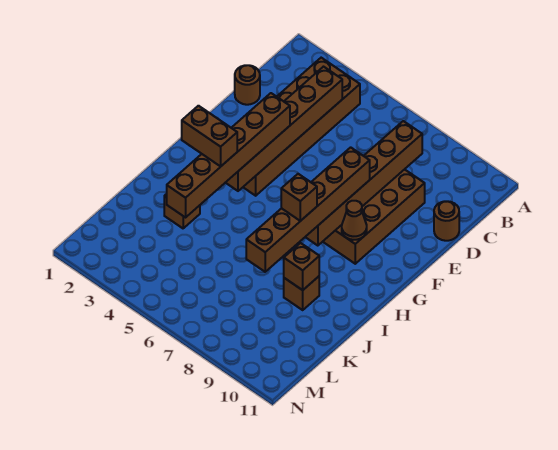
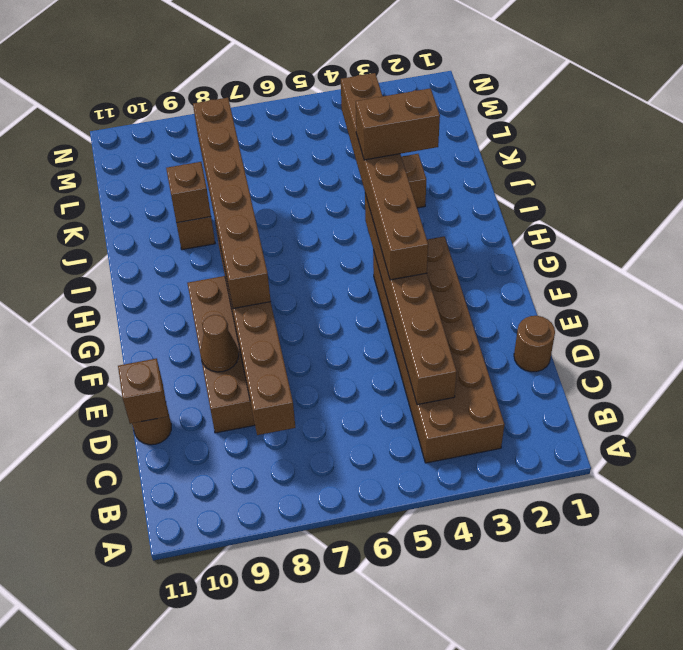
brown cone G9 level 2 -> brown cone E9 level 2
brown brick I8 level 4 -> brown brick D11 level 2

